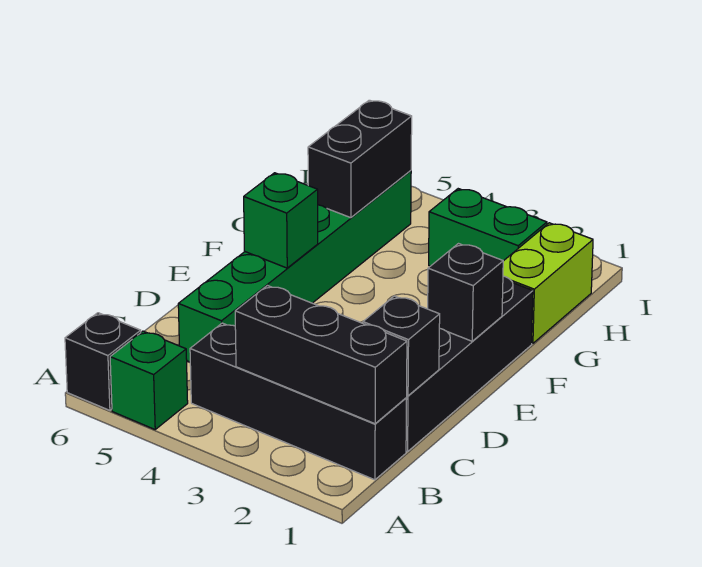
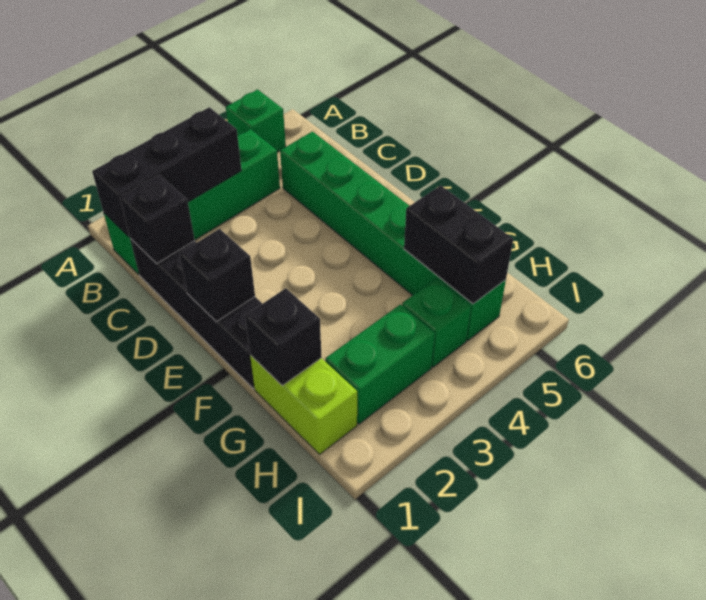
black brick A6 level 1 -> black brick G1 level 2
black brick B1:B4 level 1 -> green brick B1:B4 level 1
green brick E5 level 2 -> green brick H4 level 1

